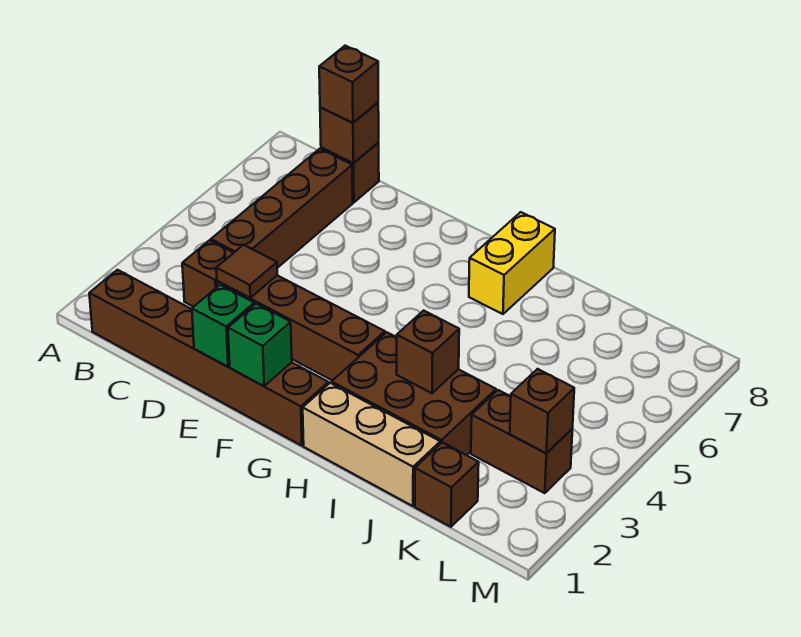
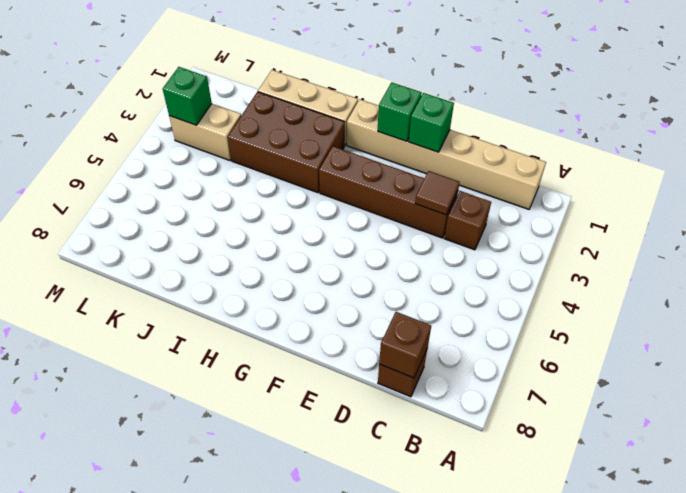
brown brick B1:G1 level 1 -> tan brick B1:G1 level 1
brown brick C4:C7 level 1 -> none
brown brick C8 level 3 -> none
yellow brick H7:H8 level 1 -> none
brown brick I3 level 2 -> none
brown brick K1 level 1 -> none
brown brick K3:L3 level 1 -> tan brick K3:L3 level 1
brown brick L3 level 2 -> green brick L3 level 2

